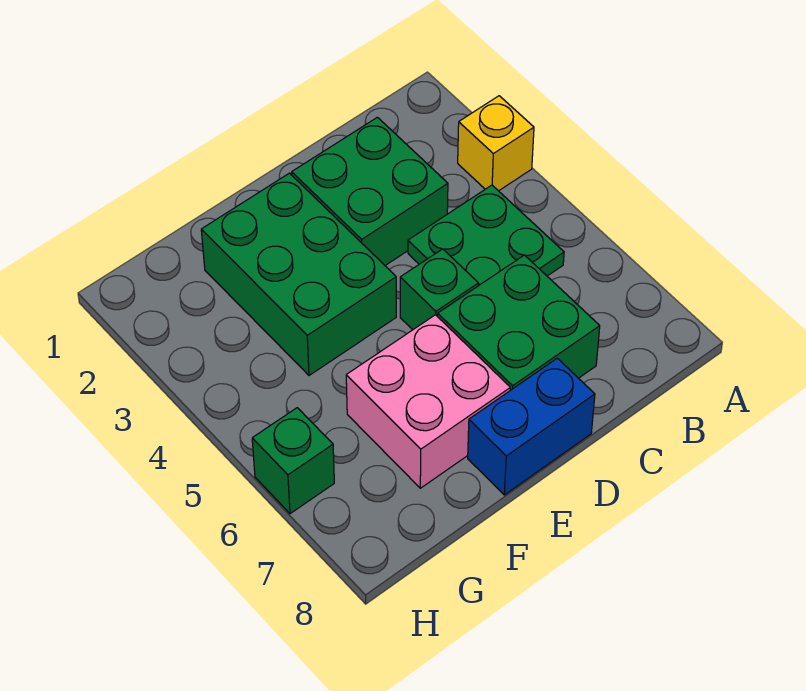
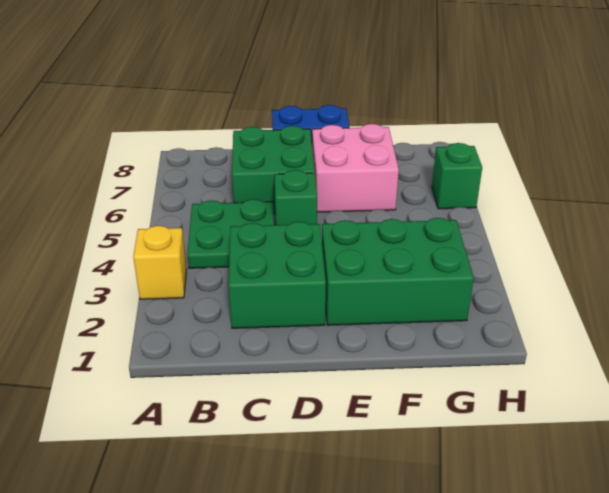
green brick E2:F4 level 1 -> green brick E2:G3 level 1

